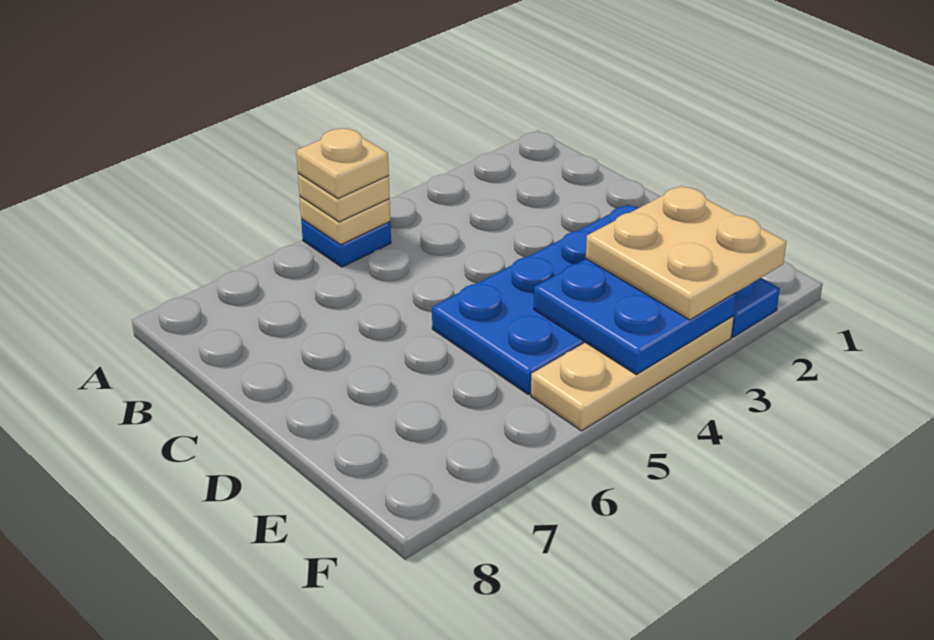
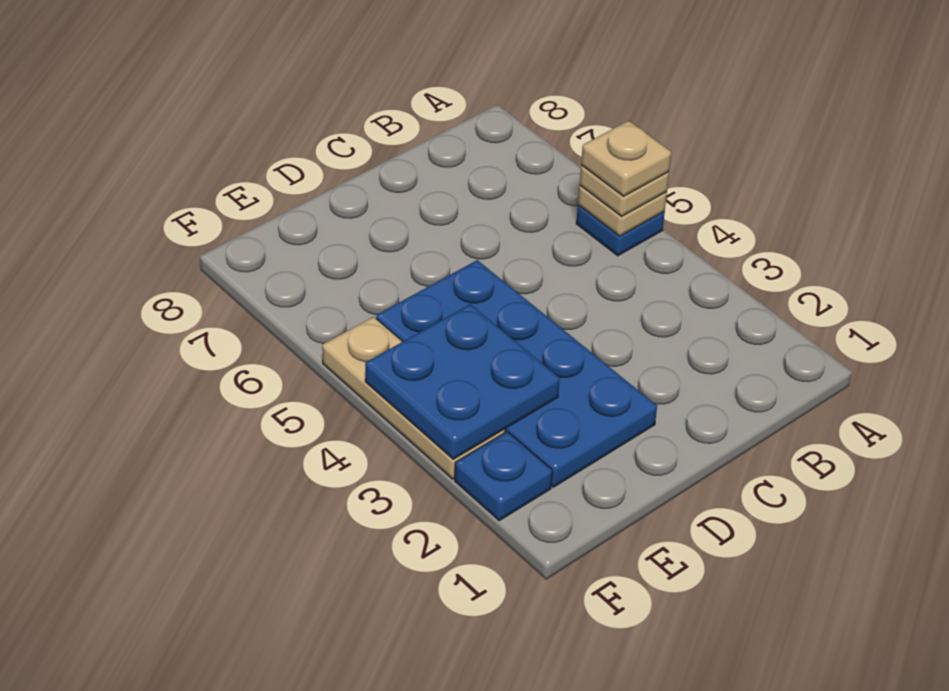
tan plate E2:F3 level 3 -> none

